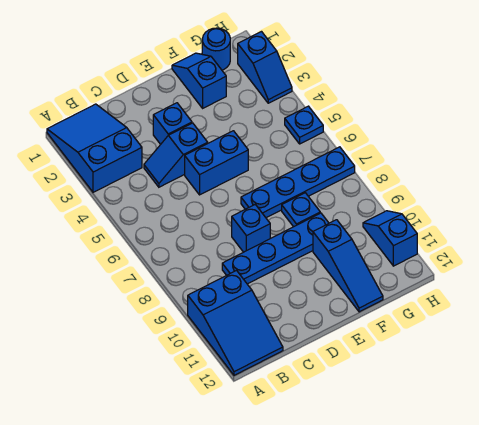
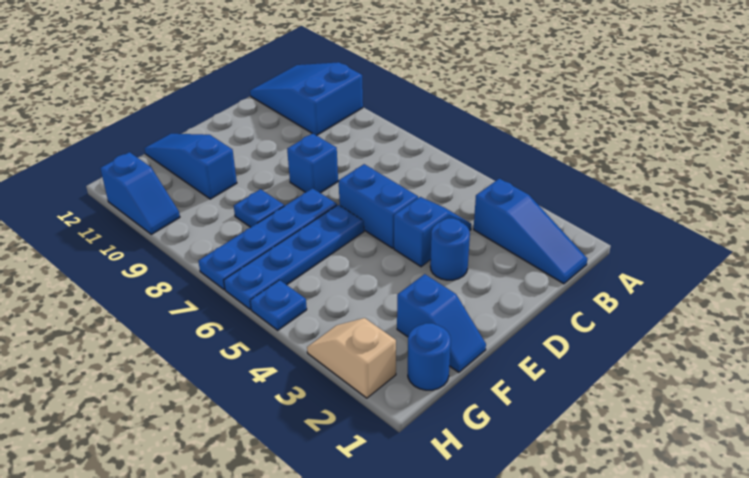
blue slope A1:B3 level 1 top 3 -> blue slope B1:B3 level 1 top 3
blue plate C9:F9 level 1 -> blue plate E6:H6 level 1
blue brick D3 level 1 -> blue round brick D3 level 1
blue brick D5:E5 level 1 -> blue brick D5:D6 level 1
blue slope H2:H3 level 1 top 2 -> tan slope H2:H3 level 1 top 2

